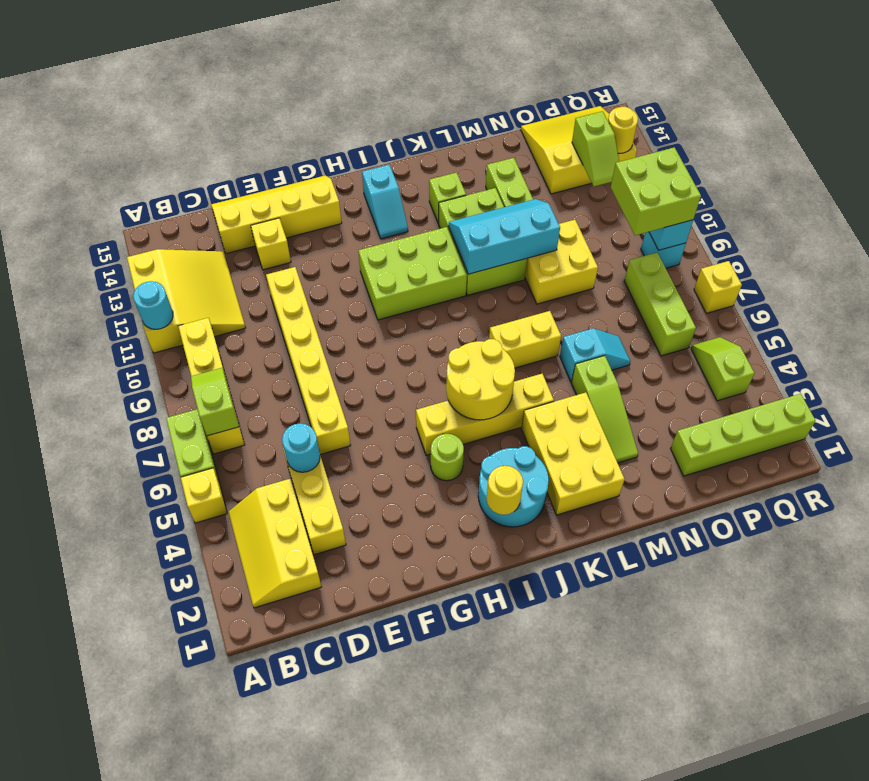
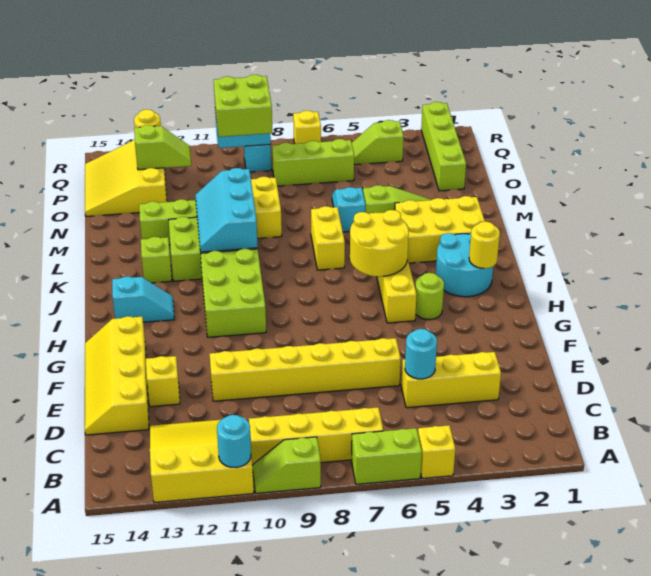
yellow slope B2:C4 level 1 top C -> none
lime slope B7:B8 level 2 top 7 -> lime slope A9:A10 level 1 top 9

